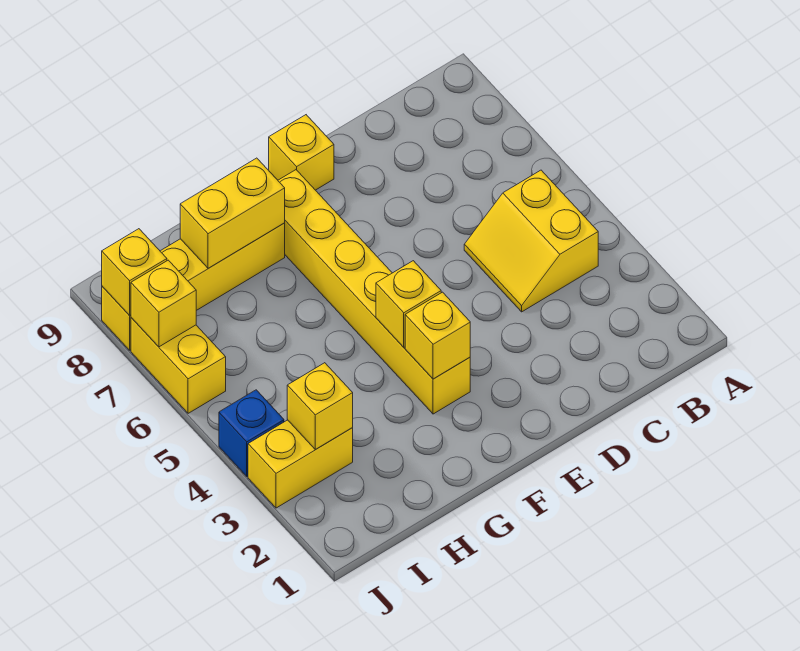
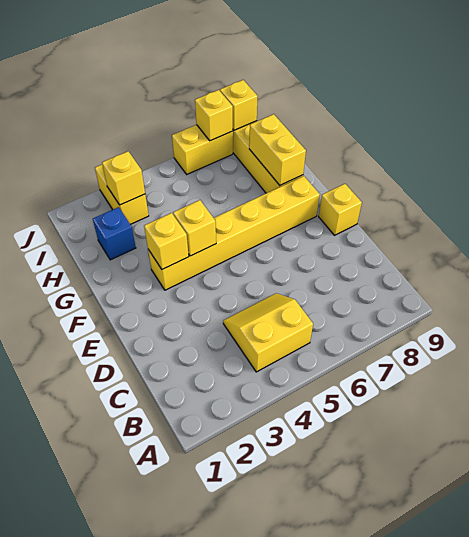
blue brick J4 level 1 -> blue brick H2 level 1

